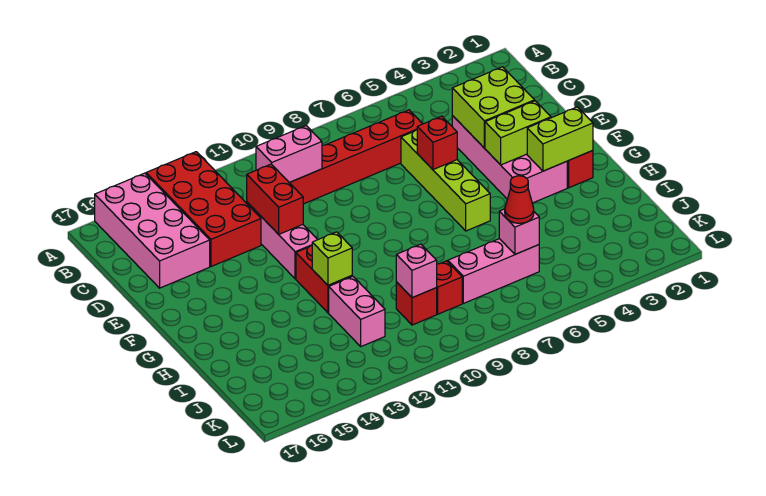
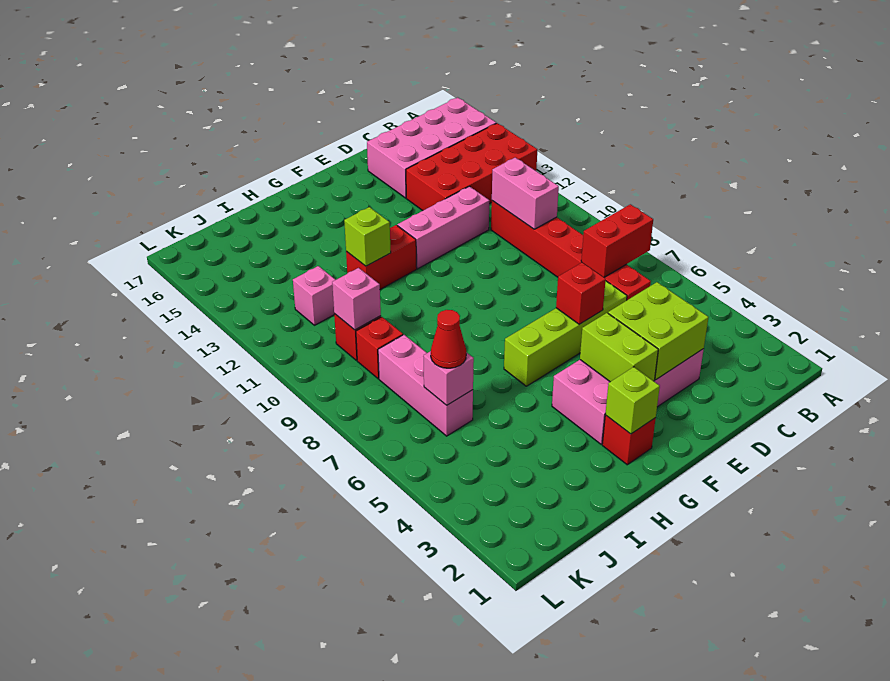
red brick D12:E12 level 2 -> red brick B7:C7 level 2
lime brick G2:G3 level 2 -> lime brick G2 level 2
pink brick I12:J12 level 1 -> pink brick J12 level 1

